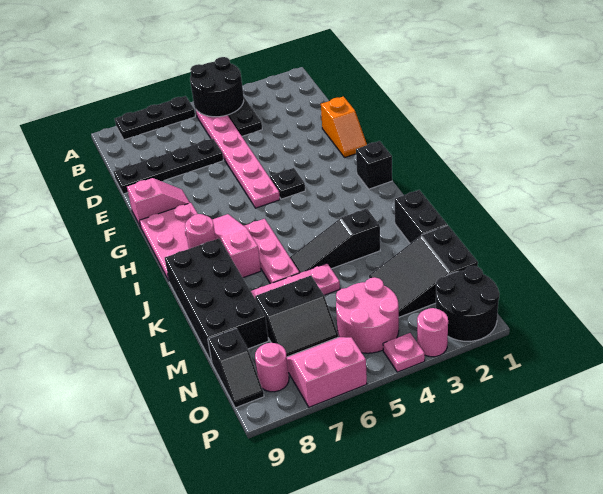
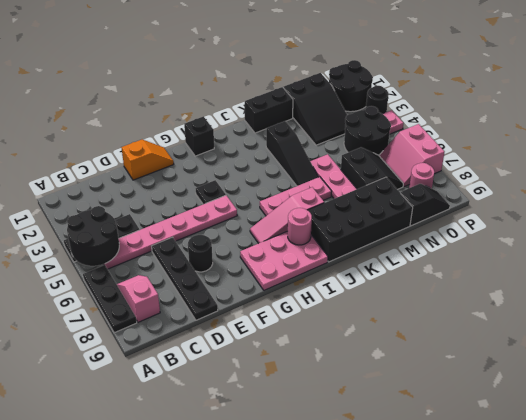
none -> black round brick E7 level 1
pink slope F8:F9 level 1 top 9 -> pink slope B7:B8 level 1 top 8
pink round brick N4:O5 level 1 -> black round brick N4:O5 level 1
pink round brick P3 level 1 -> black round brick P3 level 1

